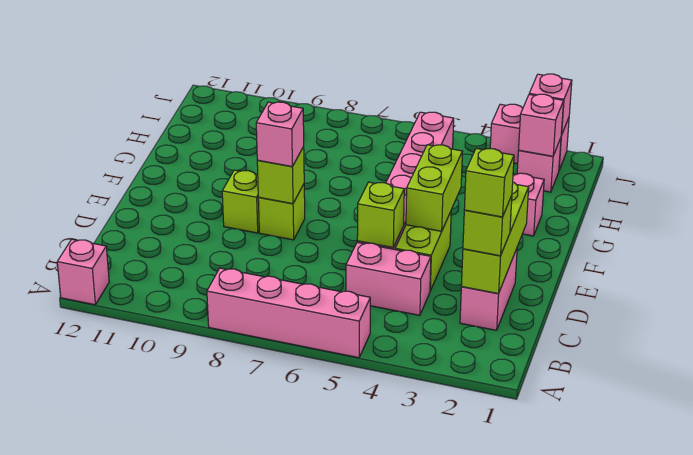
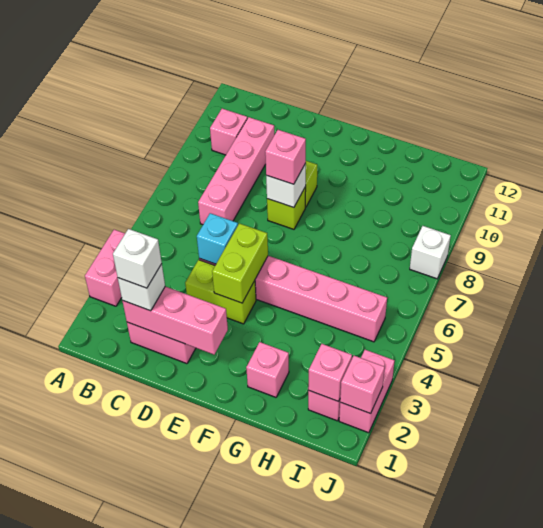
pink brick A5:A8 level 1 -> pink brick C7:C10 level 1
pink brick A12 level 1 -> pink brick B10 level 1
lime brick C2:E2 level 2 -> pink brick C2:E2 level 2
lime brick C2 level 3 -> white brick C2 level 3
lime brick C2 level 4 -> white brick C2 level 4
pink brick C4:C5 level 1 -> pink brick A3:A4 level 1
lime brick D5 level 2 -> cyan brick D5 level 2
lime brick E4:F4 level 2 -> lime brick E4:E5 level 2
lime brick E8 level 2 -> white brick E8 level 2
none -> white brick J8 level 1

